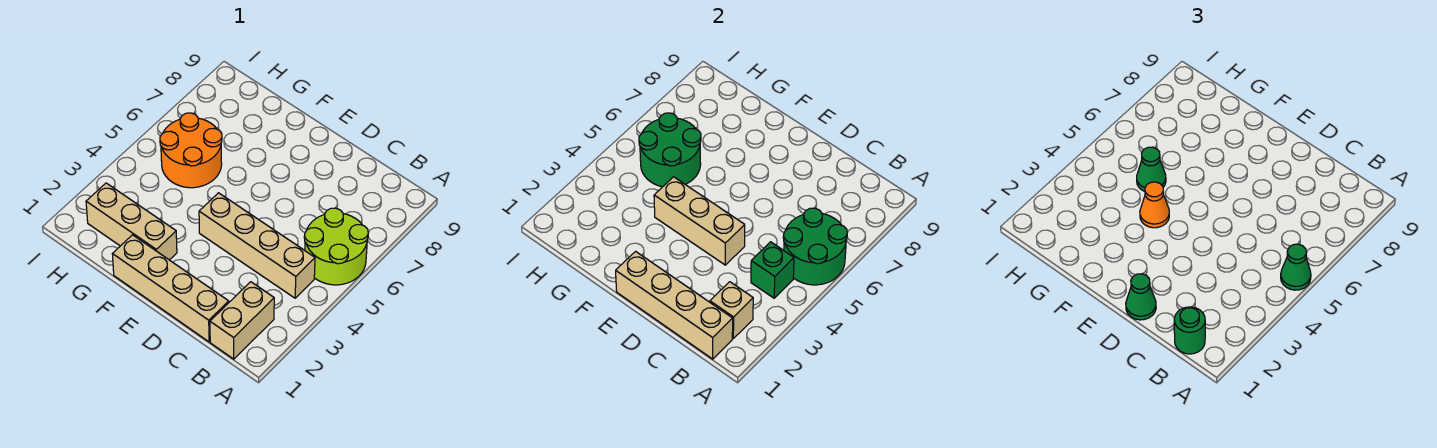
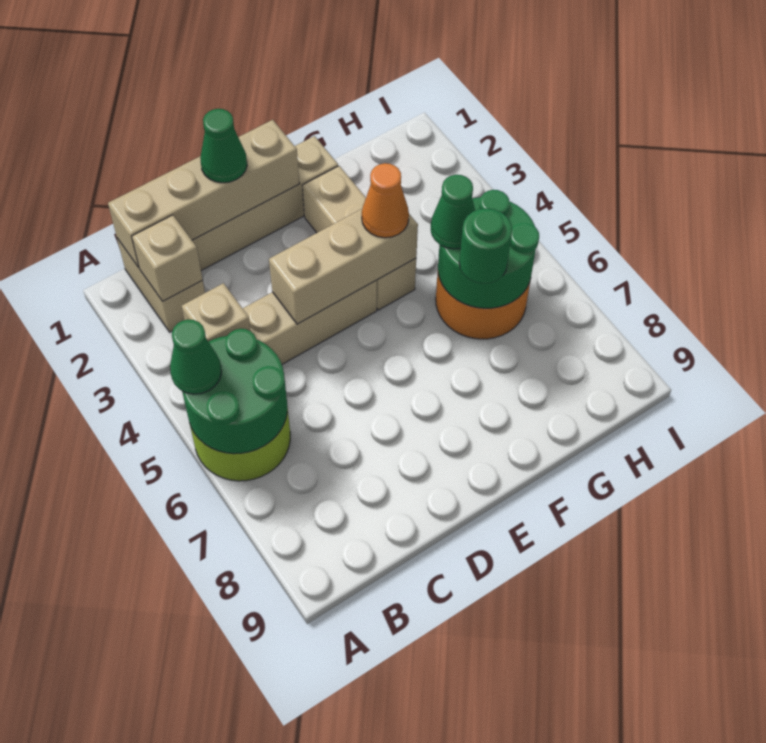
green round brick B1 level 3 -> green round brick G6 level 3
green brick B4 level 2 -> tan brick B4 level 2
tan brick F2:H2 level 1 -> tan brick F2:F4 level 1

